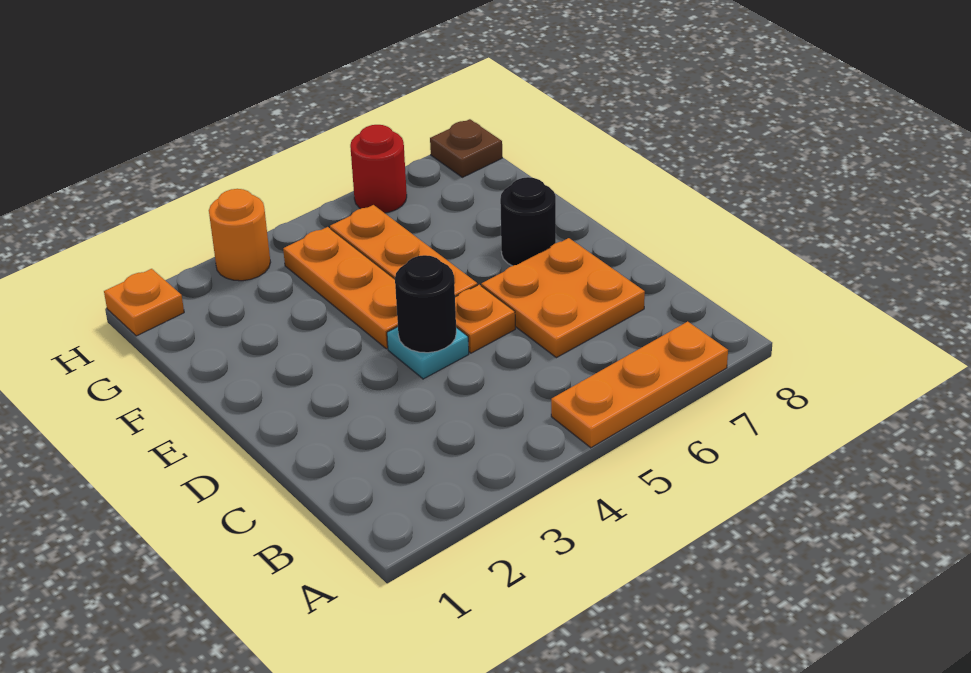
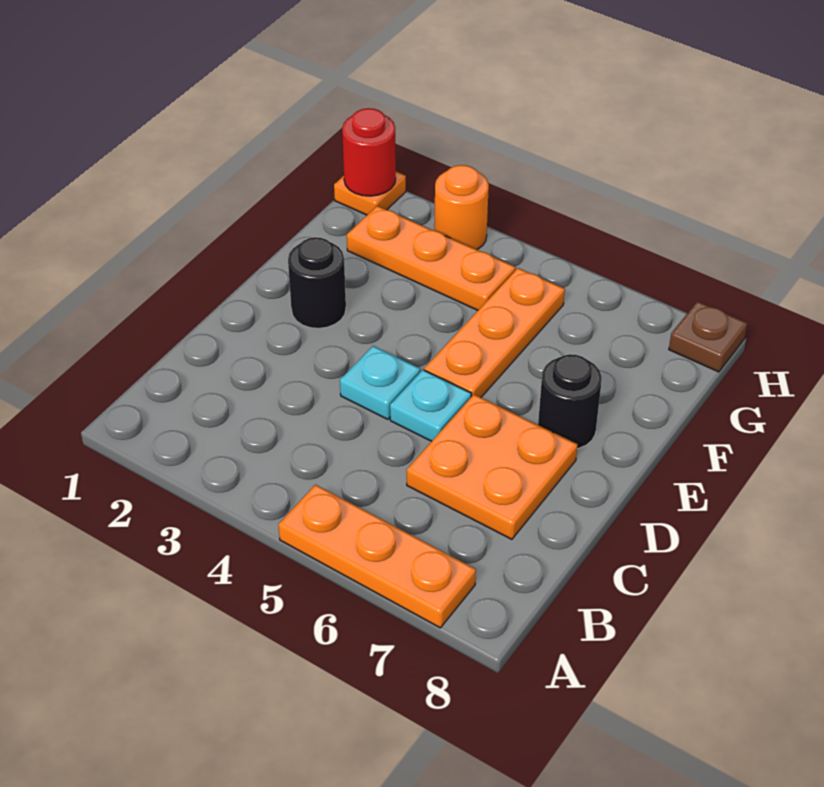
black round brick D4 level 2 -> black round brick E2 level 1
orange plate D5 level 1 -> cyan plate D5 level 1
orange plate E4:G4 level 1 -> orange plate G2:G4 level 1
red round brick H6 level 1 -> red round brick H1 level 2

